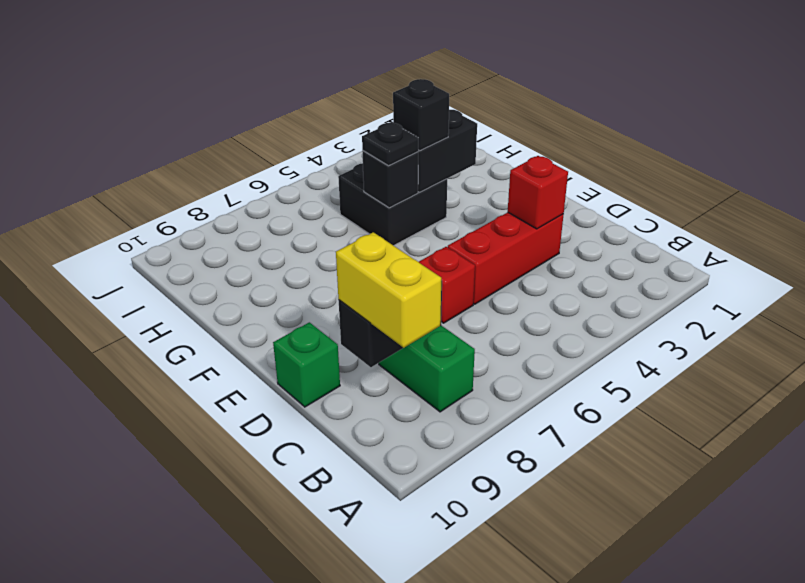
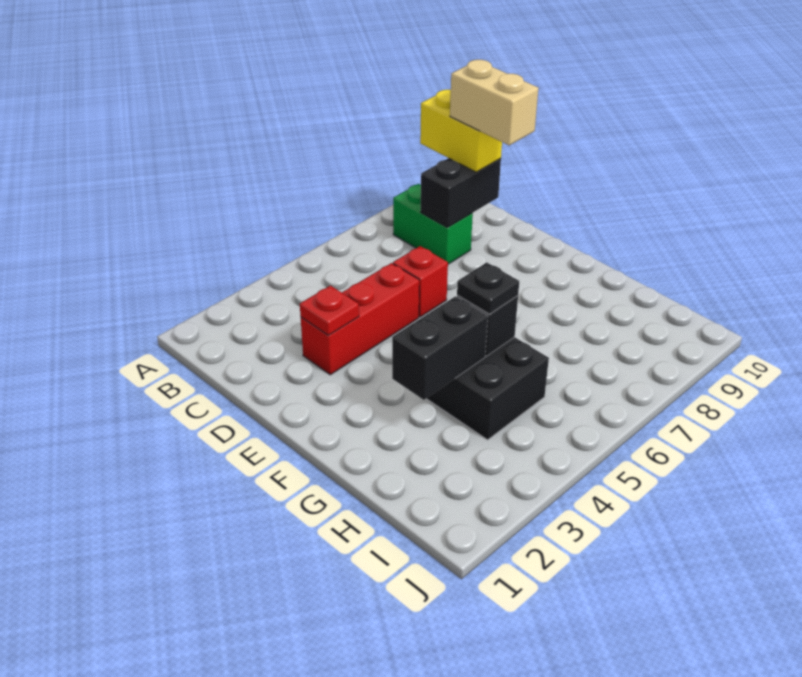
none -> tan brick C9:D9 level 4
red brick D3 level 2 -> red plate D3 level 2
green brick D10 level 1 -> none
black brick G4 level 3 -> none

